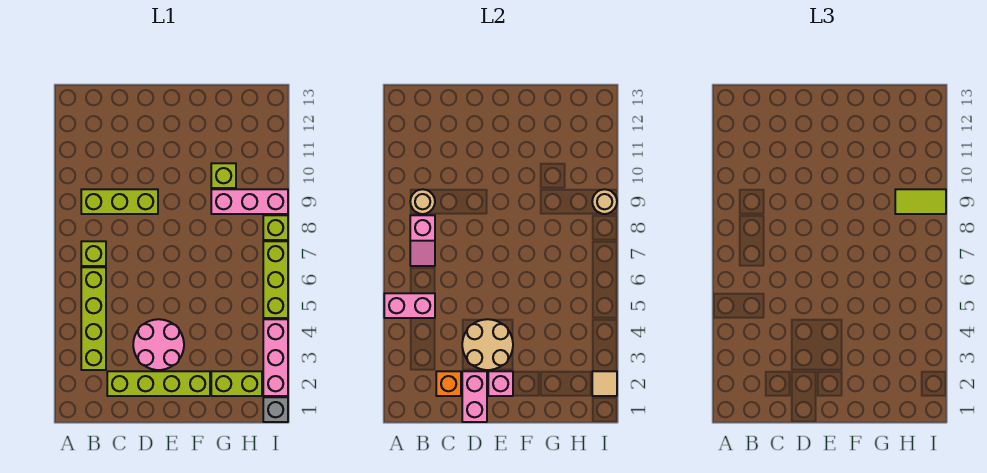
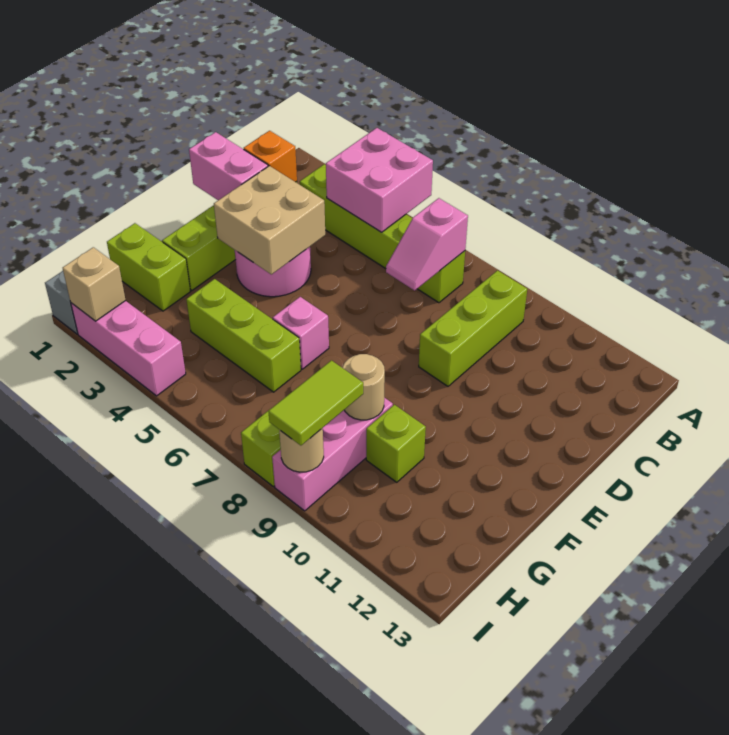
pink brick A5:B5 level 2 -> pink brick A4:B5 level 2
pink slope B7:B8 level 2 top 8 -> pink slope B7:C7 level 2 top B
tan round brick B9 level 2 -> tan round brick G9 level 2
tan round brick D3:E4 level 2 -> tan brick D3:E4 level 2
pink brick E2 level 2 -> pink brick F6 level 1
lime brick G2:H2 level 1 -> lime brick G1:G2 level 1
tan tile I2 level 2 -> tan brick I2 level 2
lime brick I5:I7 level 1 -> lime brick G4:G6 level 1

